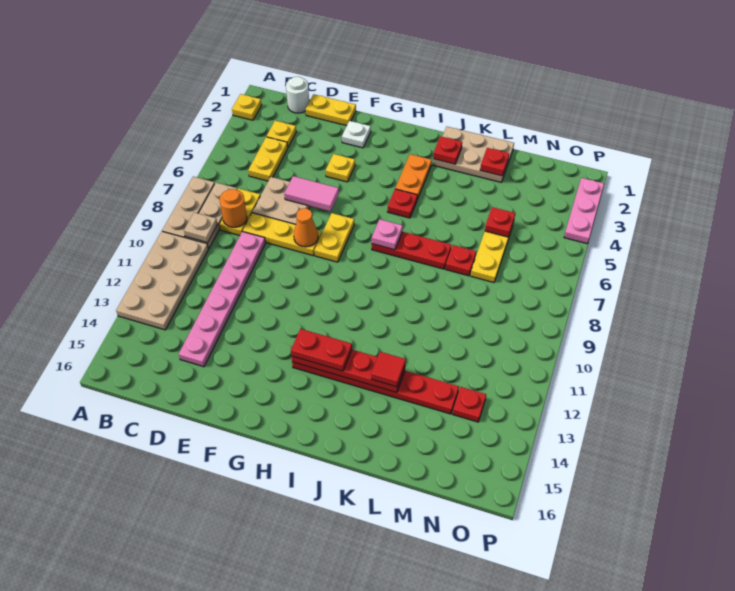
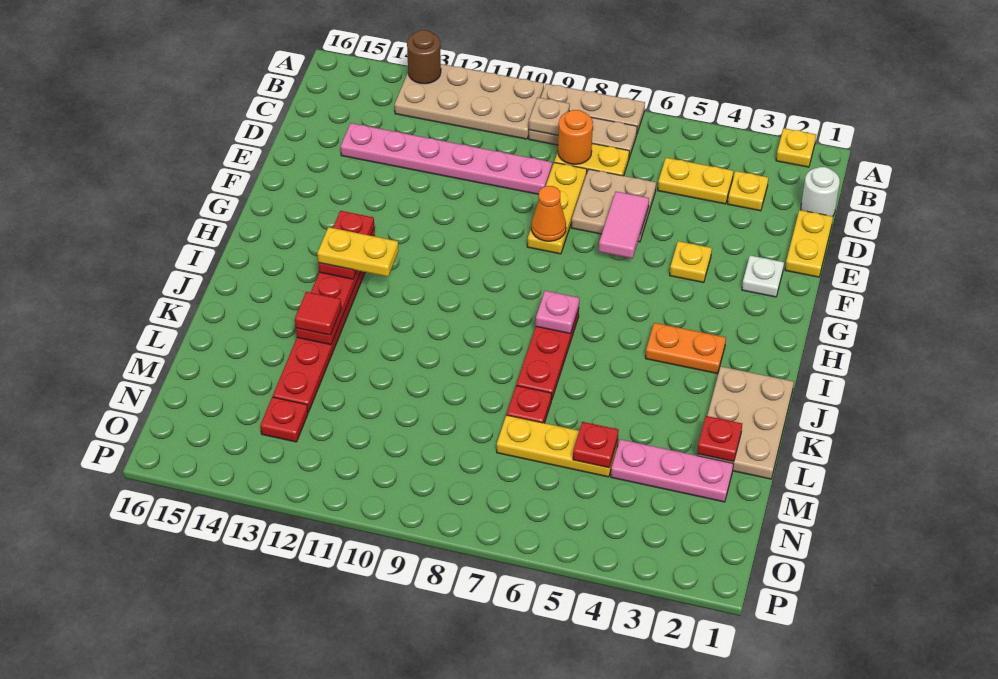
none -> brown round brick A13 level 2
yellow plate G7:G8 level 1 -> yellow plate I12:I13 level 4
red plate I5 level 1 -> none
red plate J2 level 2 -> none
pink plate P2:P4 level 1 -> pink plate M2:M4 level 1

